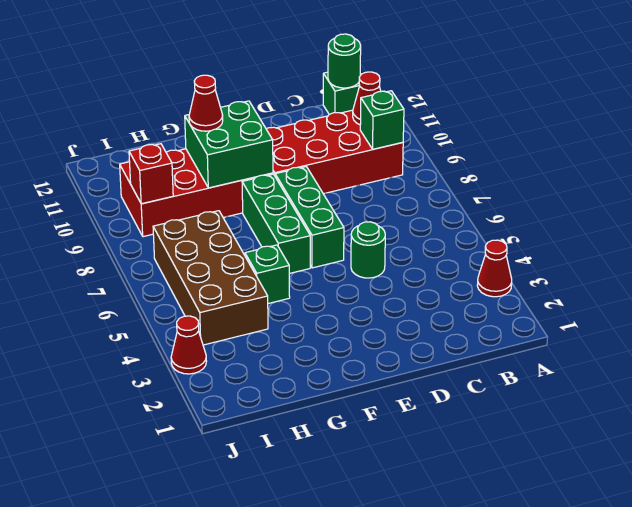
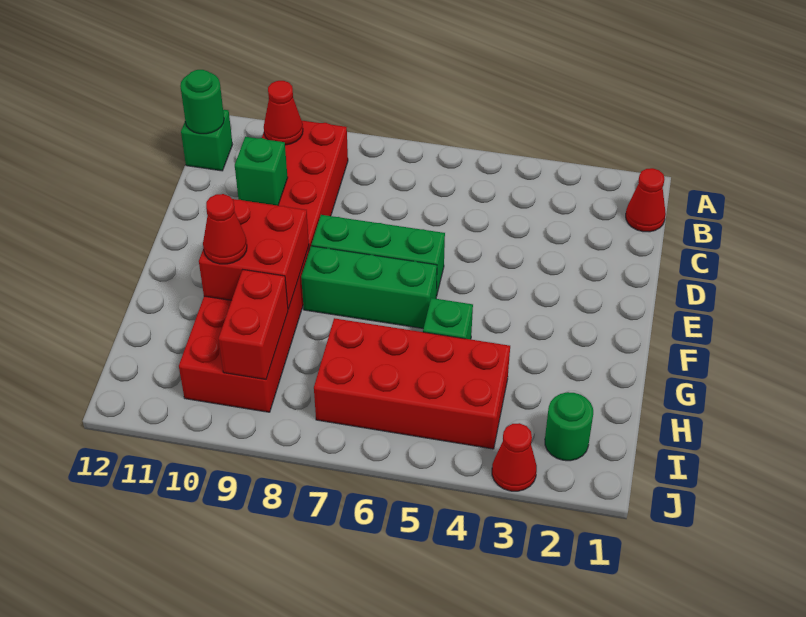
red cone A3 level 1 -> red cone B1 level 1
green brick B9 level 2 -> green brick D10 level 2
green round brick D5 level 1 -> green round brick I2 level 1
green brick F9:G10 level 2 -> red brick F9:G10 level 2
brown brick H4:I7 level 1 -> red brick H4:I7 level 1
red brick I9 level 2 -> red brick H9:I9 level 2

